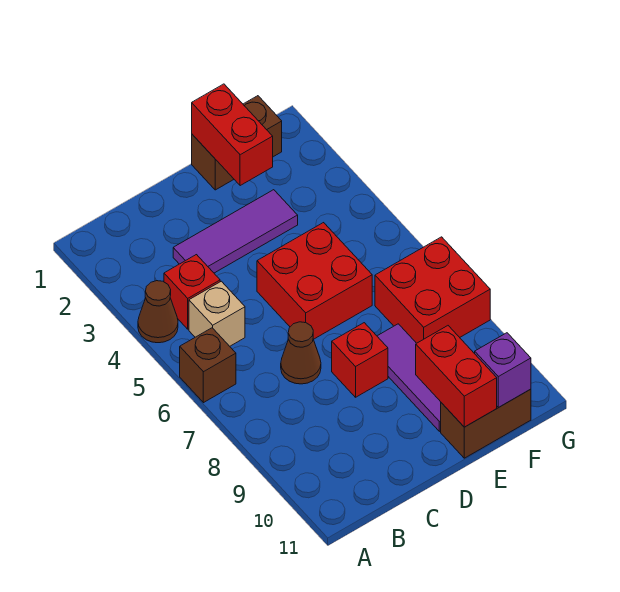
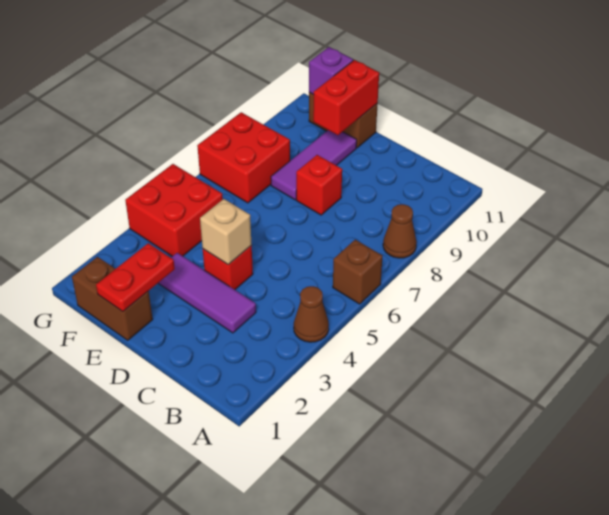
red brick B4 level 1 -> red brick D4 level 1
tan brick B5 level 1 -> tan brick D4 level 2
brown cone C7 level 1 -> brown cone A8 level 1
red brick D5:E6 level 1 -> red brick F4:G5 level 1
red brick E1:E2 level 2 -> red plate E1:E2 level 2

